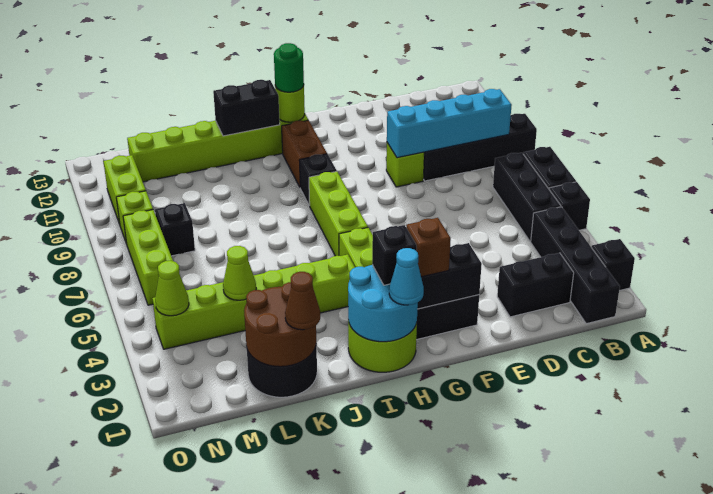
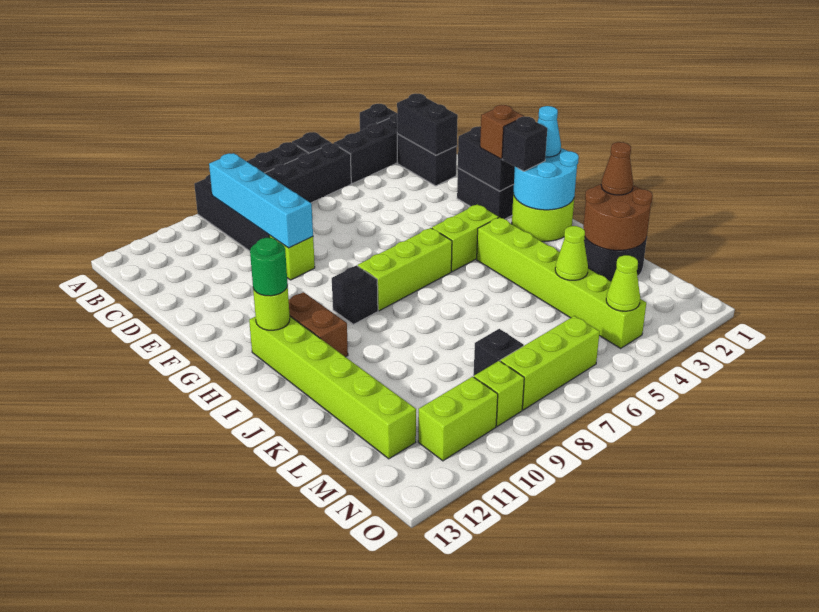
brown brick H10:H11 level 1 -> brown brick H11:I11 level 1
black brick I12:J12 level 2 -> black brick C2:D2 level 2

